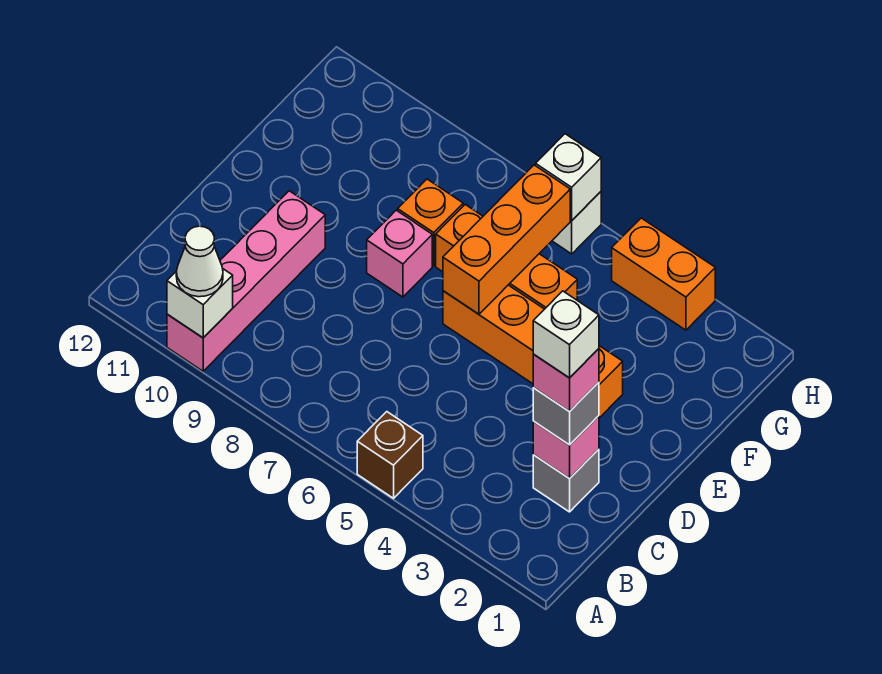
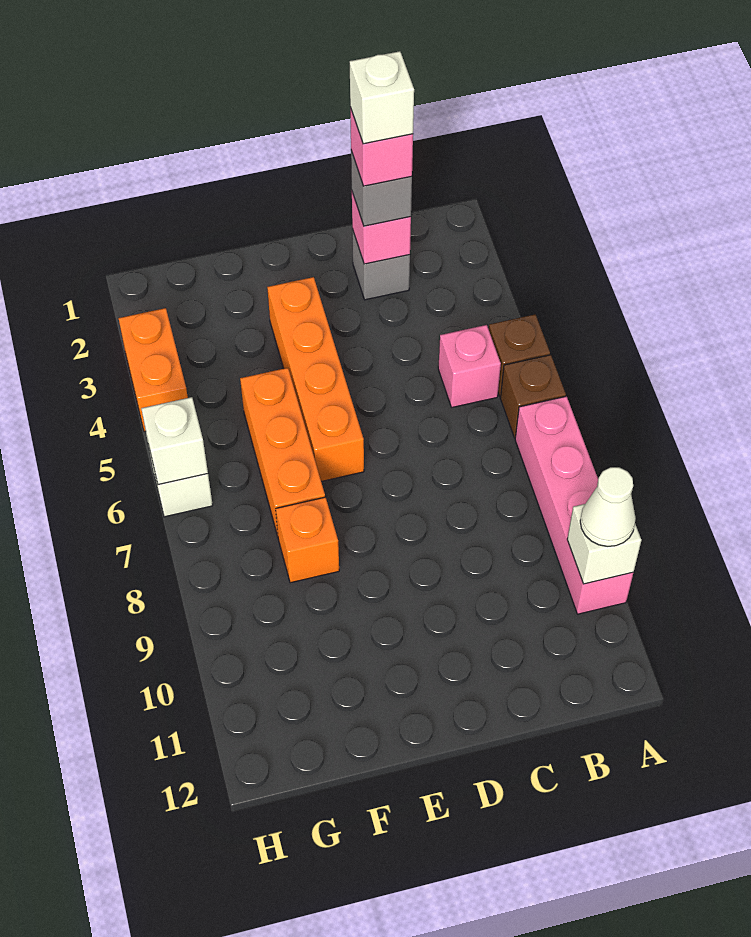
none -> brown brick A6 level 1
pink brick A10:D10 level 1 -> pink brick A7:A10 level 1
orange brick E6:G6 level 2 -> none
pink brick E8 level 1 -> pink brick B5 level 1

